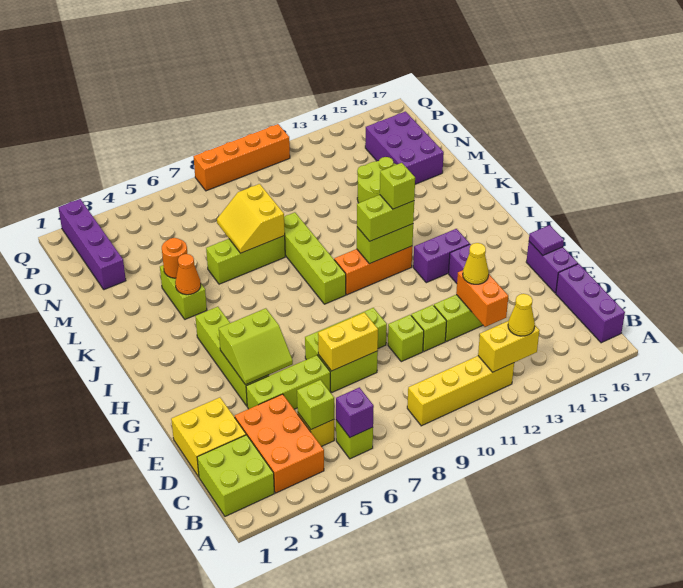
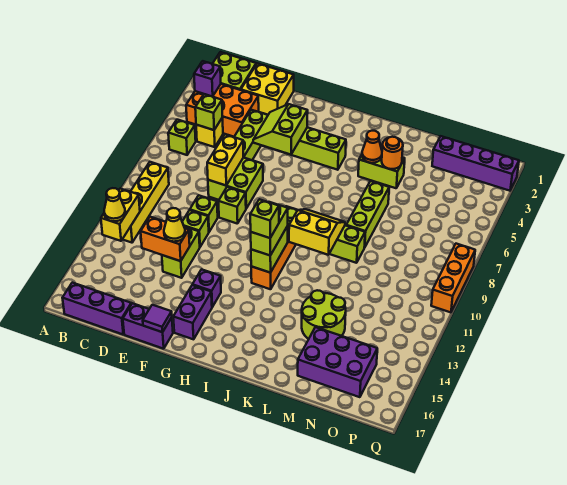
purple brick B6 level 2 -> purple brick B3 level 2
purple brick H13:H14 level 1 -> purple brick G15:G16 level 1
yellow slope L7:M8 level 2 top 8 -> yellow slope J9:K10 level 2 top 10
orange brick Q8:Q11 level 1 -> orange brick Q8:Q10 level 1

